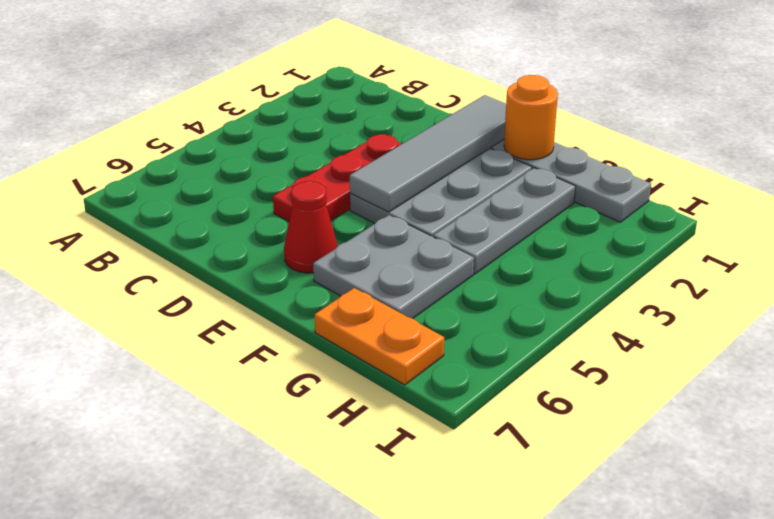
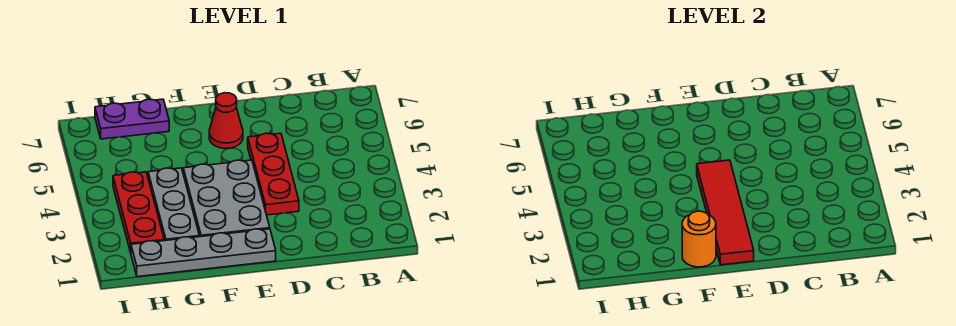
grey tile E1:E4 level 2 -> red tile E1:E4 level 2
grey plate F5:G6 level 1 -> none
orange plate G7:H7 level 1 -> purple plate G7:H7 level 1
none -> red plate H2:H4 level 1

